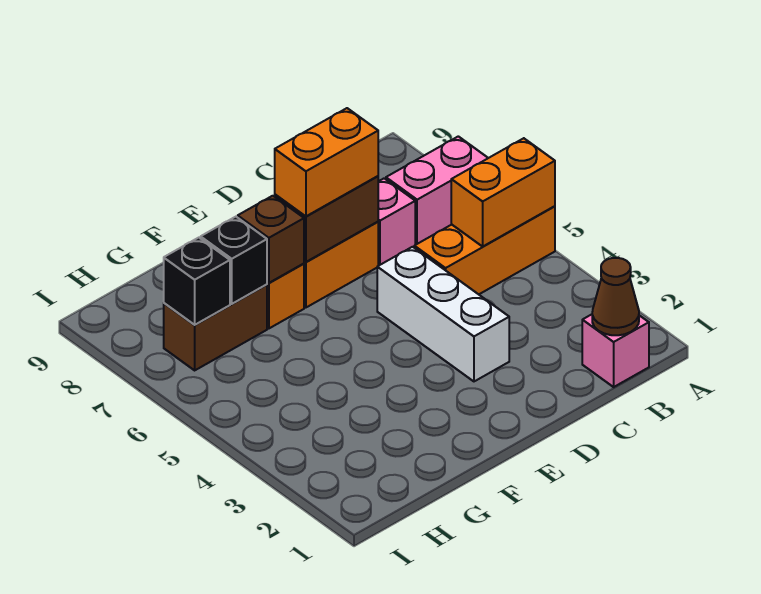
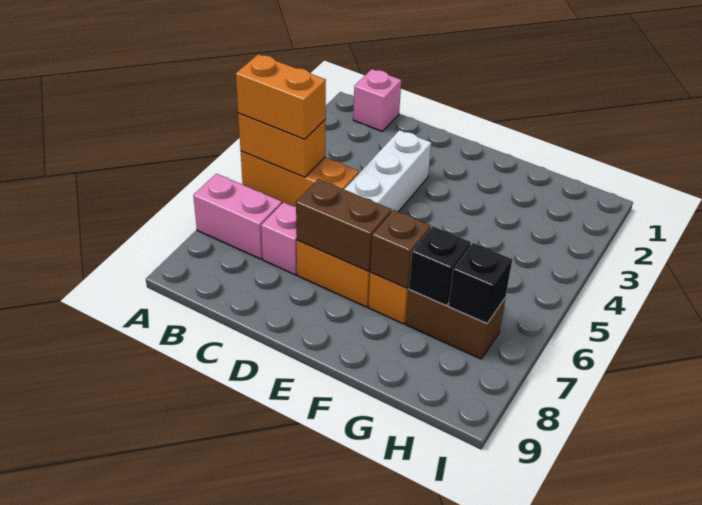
brown cone B1 level 2 -> none
orange brick D7:E7 level 3 -> orange brick A5:B5 level 3

